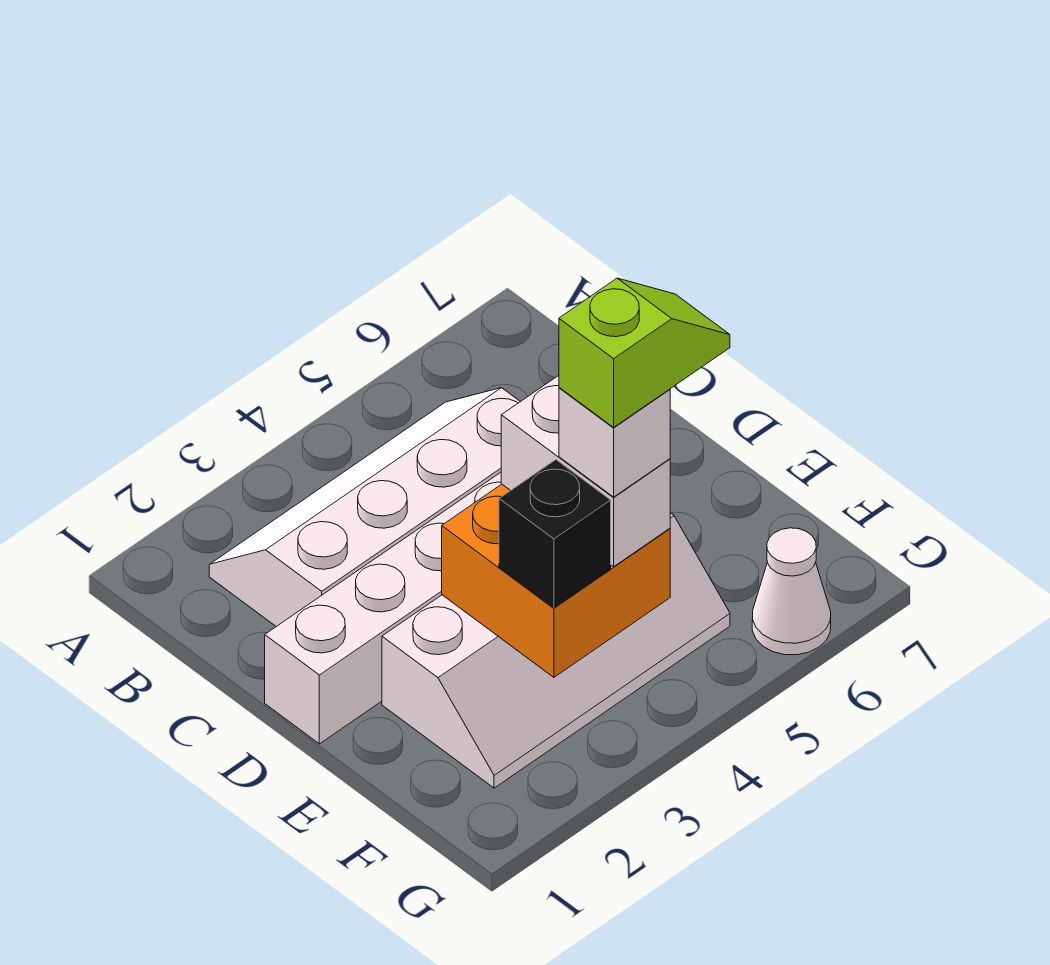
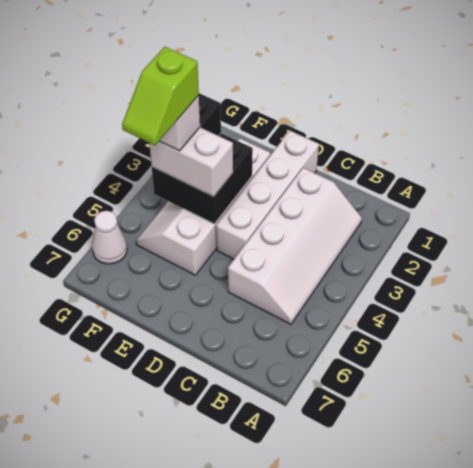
orange brick E3:F4 level 2 -> black brick E3:F4 level 2

